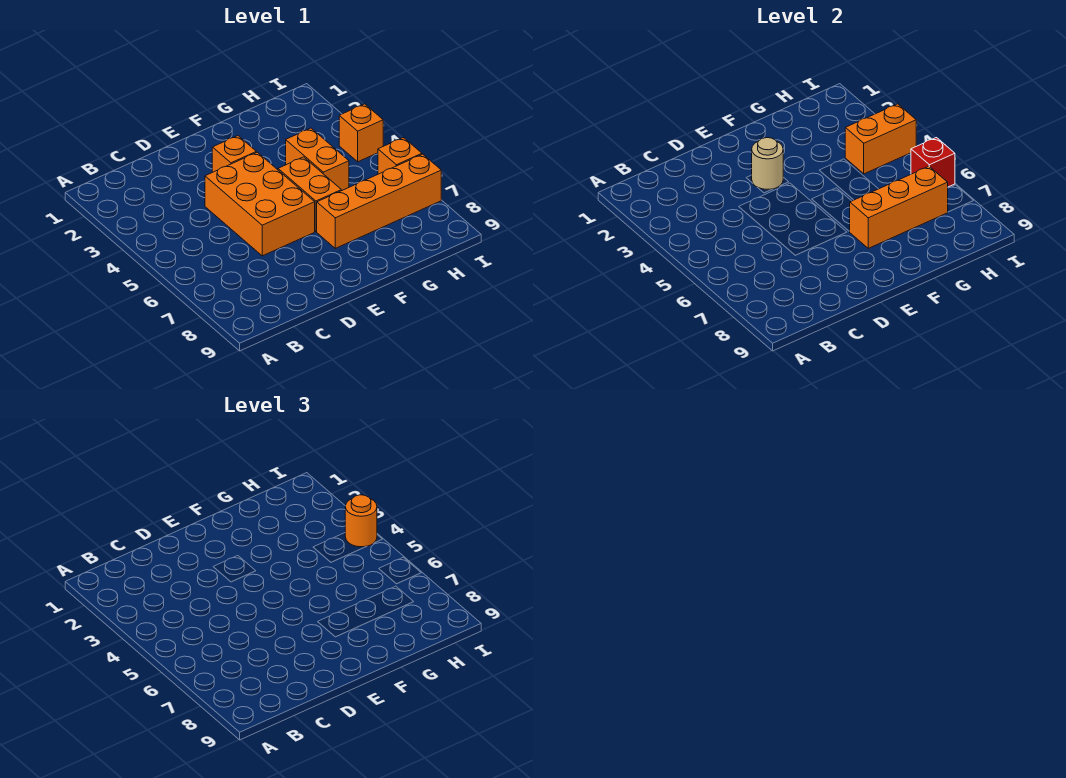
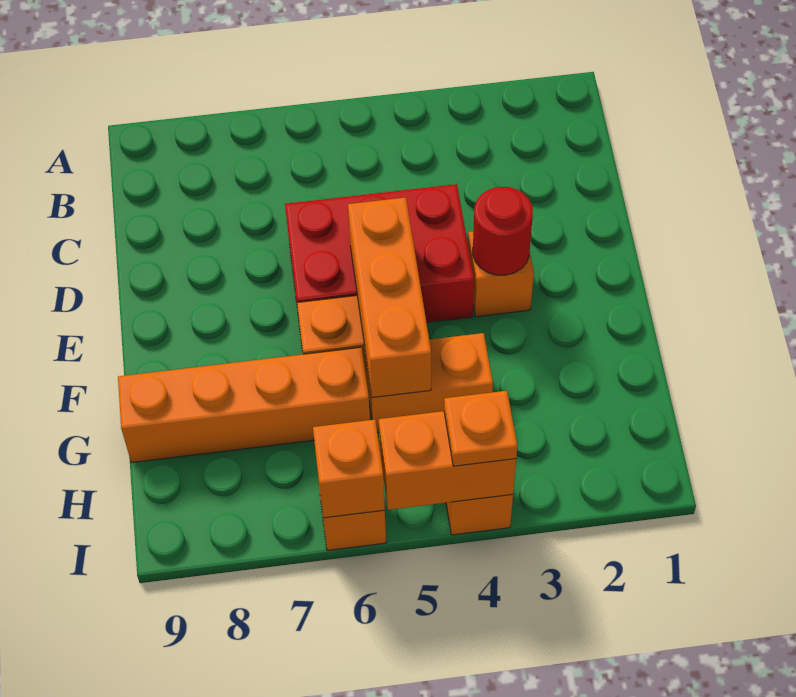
orange brick D4:E6 level 1 -> red brick D4:E6 level 1
tan round brick E3 level 2 -> red round brick E3 level 2
orange brick F7:I7 level 1 -> orange brick G6:G9 level 1
orange brick F7:H7 level 2 -> orange brick E5:G5 level 2
orange brick H4:I4 level 2 -> orange brick I4:I5 level 2
orange round brick I4 level 3 -> orange plate I4 level 3
red brick I6 level 2 -> orange brick I6 level 2

